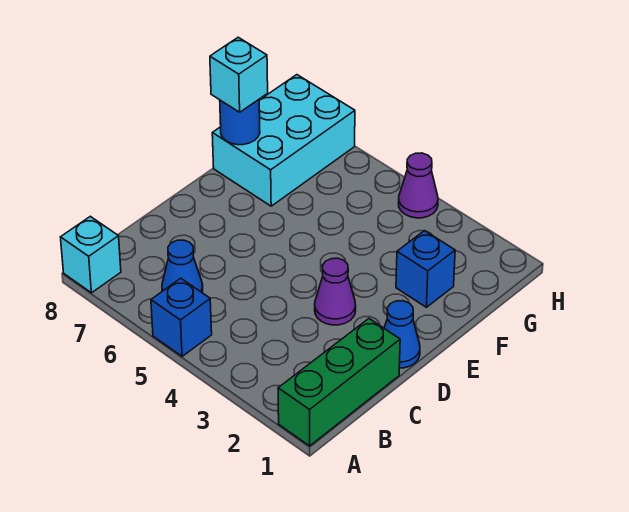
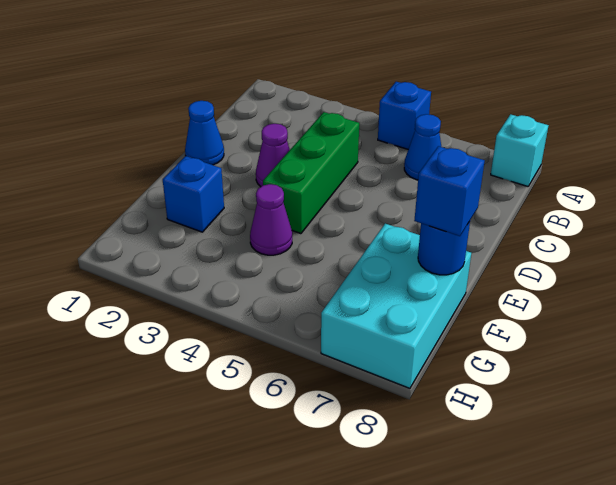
green brick A1:C1 level 1 -> green brick C4:E4 level 1
cyan brick F8 level 3 -> blue brick F8 level 3
purple cone H4 level 1 -> purple cone F4 level 1

